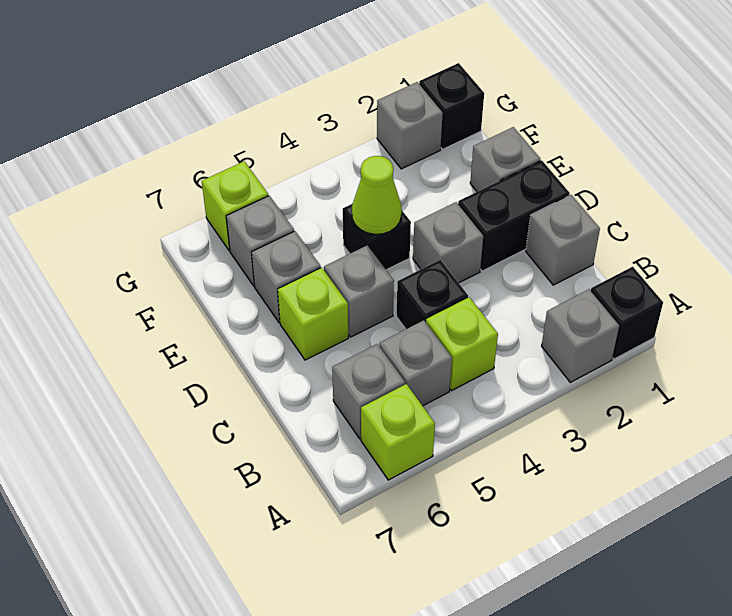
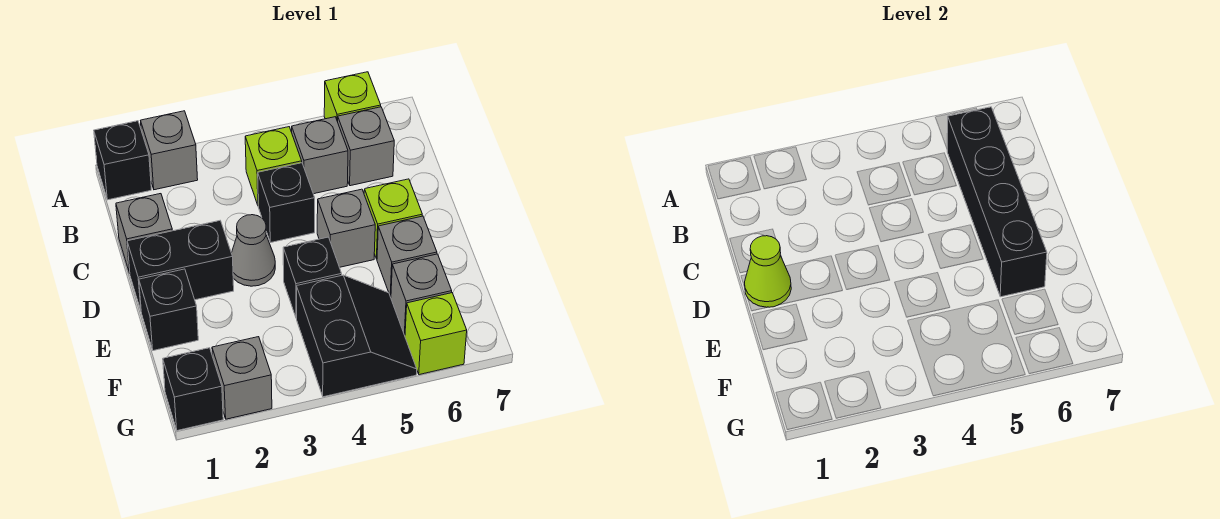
none -> black brick B6:E6 level 2
grey brick D3 level 1 -> grey cone D3 level 1
grey brick E1 level 1 -> black brick E1 level 1
lime cone E4 level 2 -> lime cone D1 level 2
none -> black slope F4:G5 level 1 top 4

